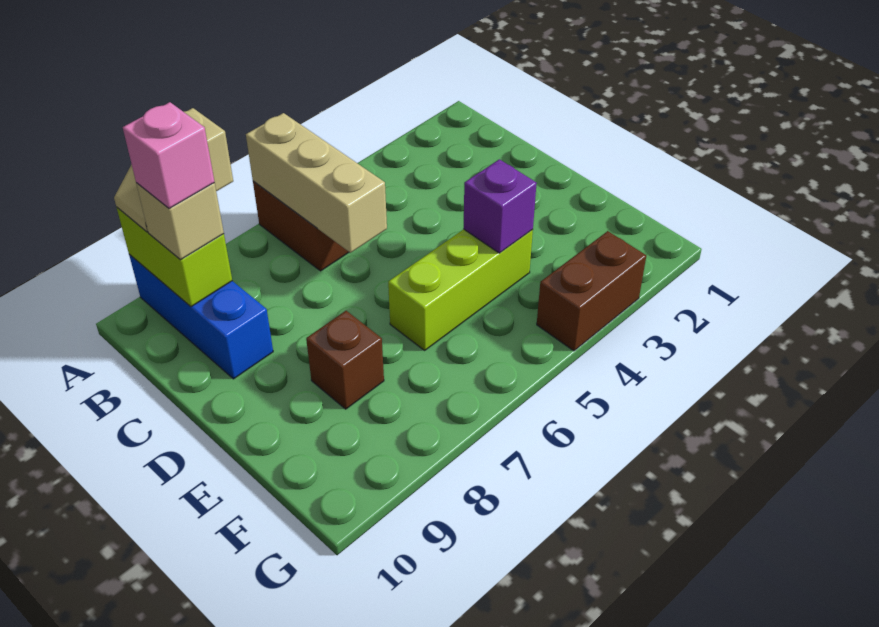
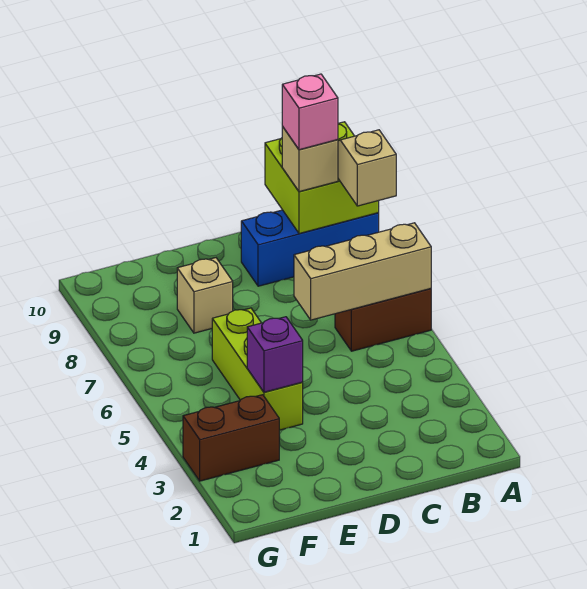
lime brick A9:B9 level 2 -> lime brick A9:B10 level 2
brown brick E8 level 1 -> tan brick E8 level 1
brown brick G3:G4 level 1 -> brown brick F3:G3 level 1

